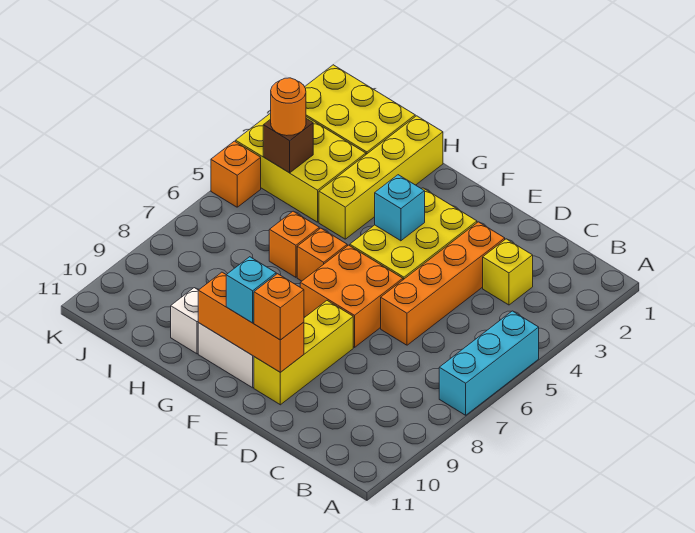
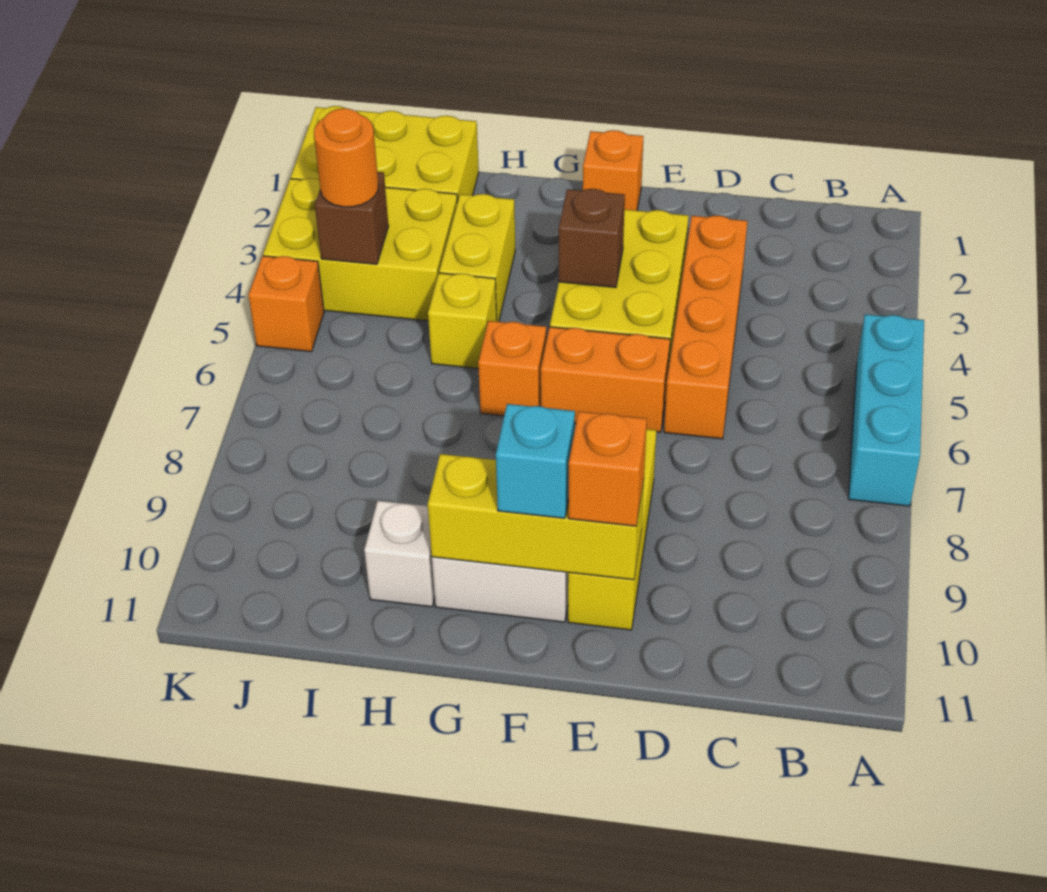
yellow brick C3 level 1 -> yellow brick H5 level 1
orange brick E6:F7 level 1 -> orange brick E6:F6 level 1
orange brick E10:G10 level 2 -> yellow brick E10:G10 level 2
cyan brick F4 level 2 -> brown brick F4 level 2
yellow brick H1:H4 level 1 -> yellow brick H3:H4 level 1
orange brick H6 level 1 -> orange brick F1 level 1

